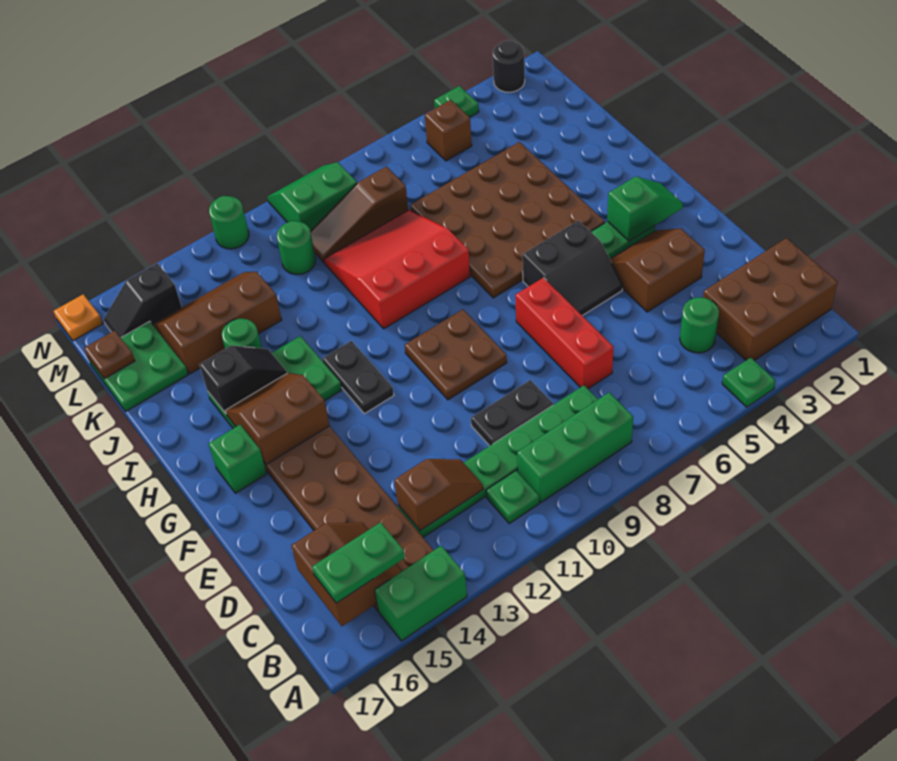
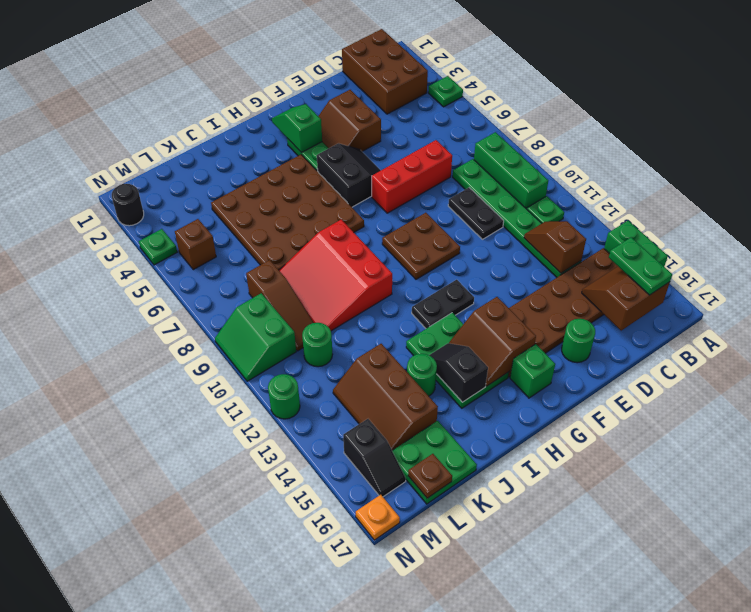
green round brick C4 level 1 -> green round brick E16 level 1

